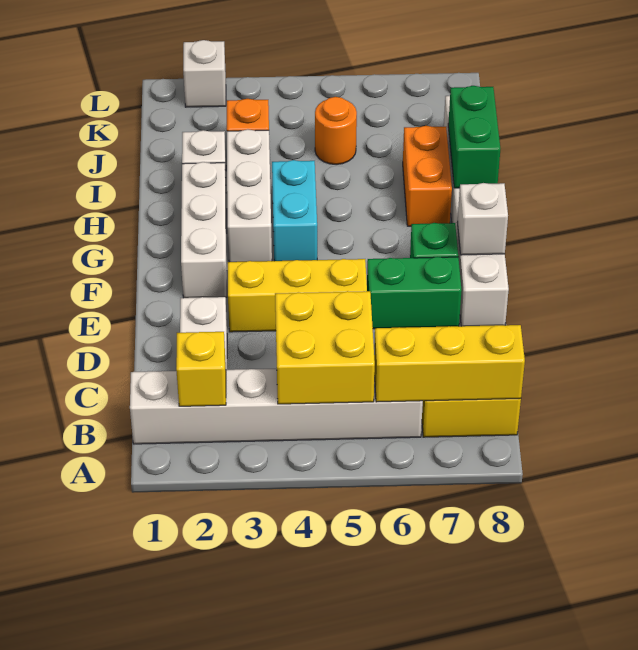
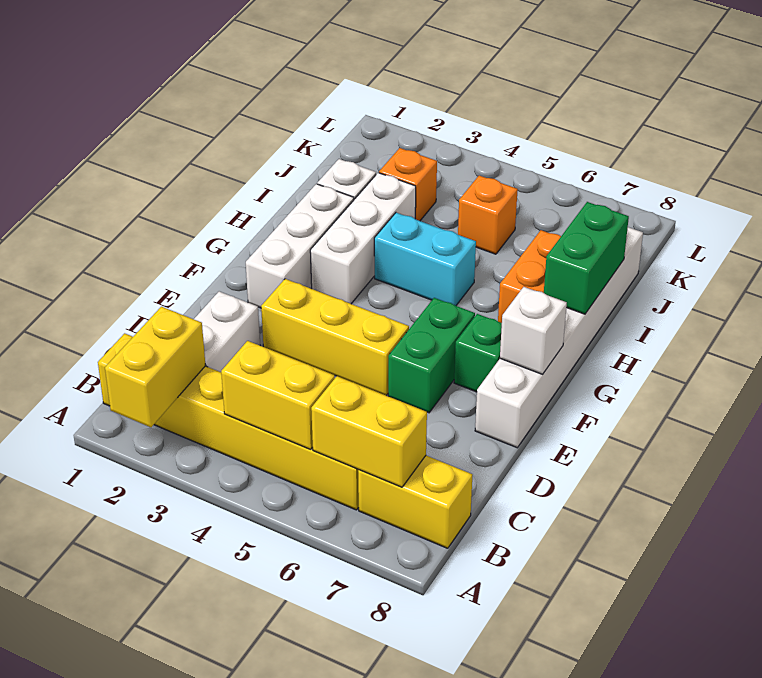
white brick B1:B6 level 1 -> yellow brick B1:B6 level 1
yellow brick B2 level 2 -> yellow brick A2:B2 level 2
yellow brick B4:C5 level 2 -> yellow brick B4:B5 level 2
yellow brick B6:B8 level 2 -> yellow brick B6:B7 level 2
green brick E6:E7 level 1 -> green brick E6:F6 level 1
cyan brick G4:H4 level 1 -> cyan brick H4:H5 level 1
orange round brick J5 level 1 -> orange brick J5 level 1
white brick L2 level 1 -> none

